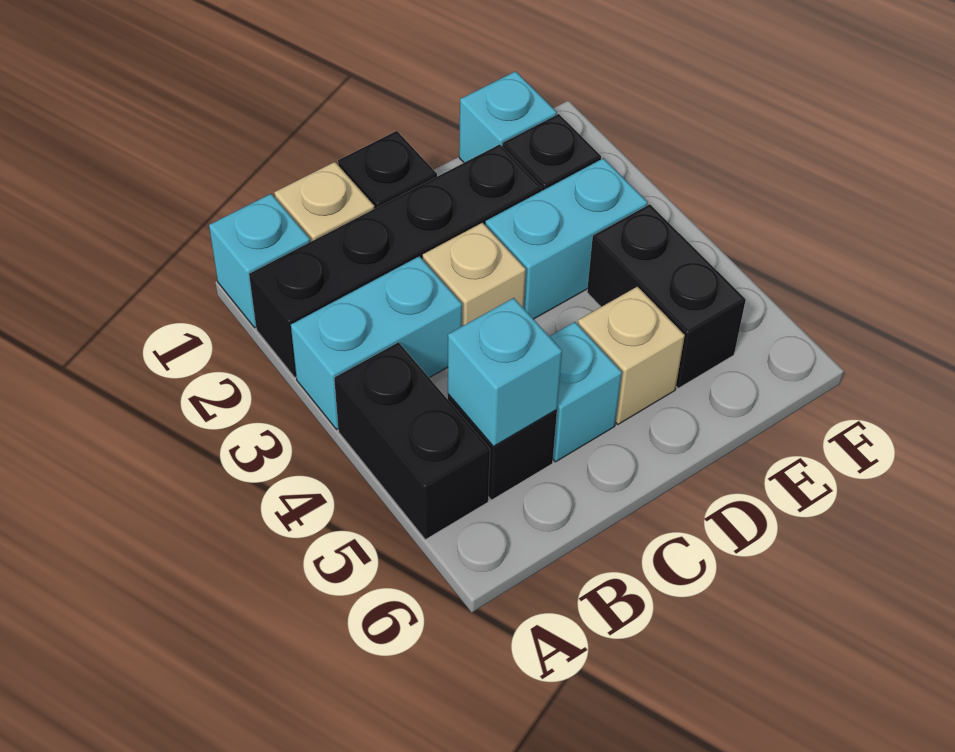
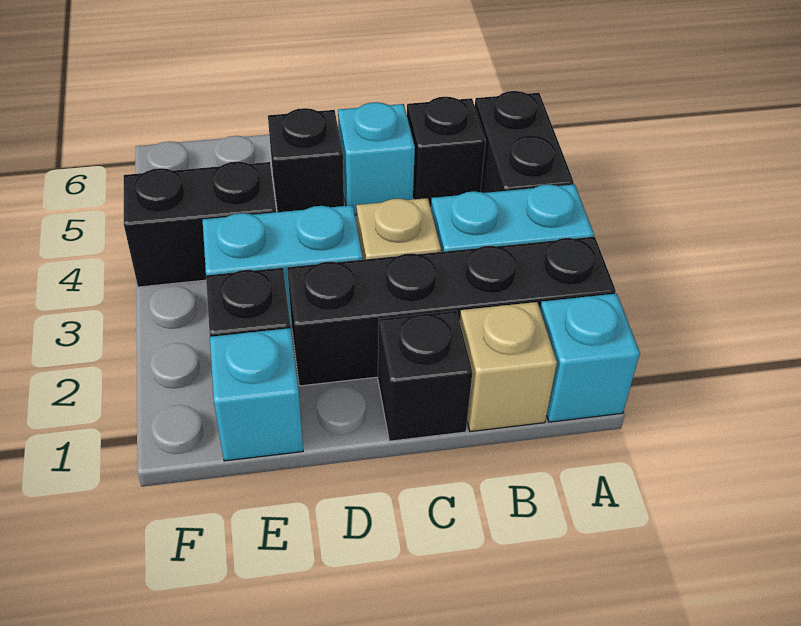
cyan brick B5 level 2 -> none
tan brick D5 level 1 -> black brick D5 level 1
black brick E4:E5 level 1 -> black brick E4:F4 level 1

